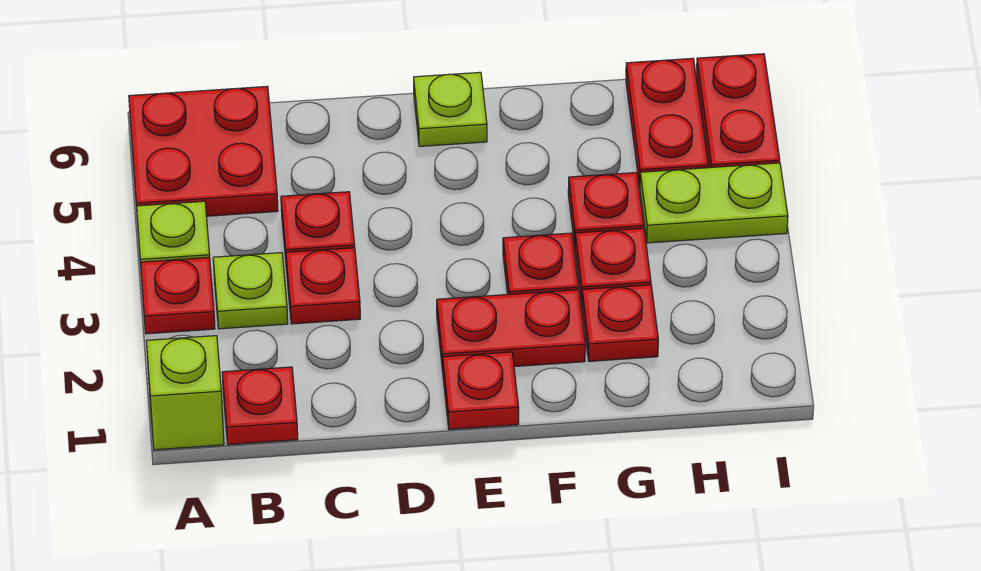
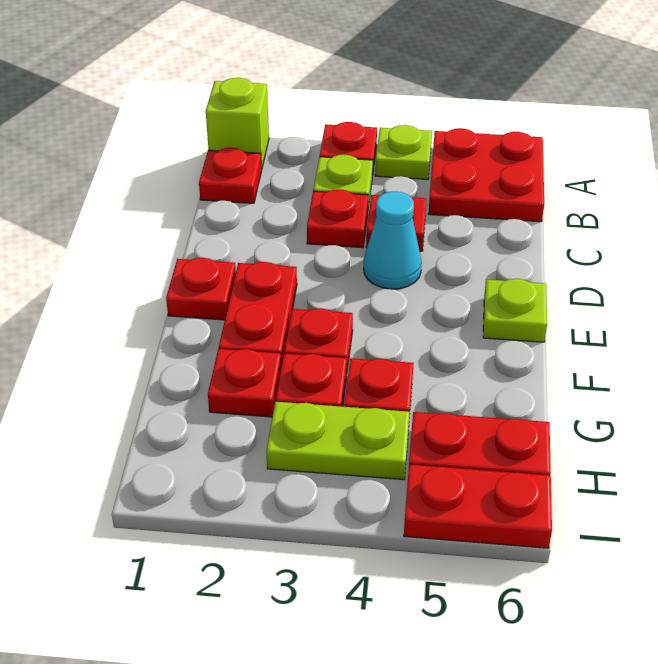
none -> cyan cone D4 level 1
lime plate H4:I4 level 1 -> lime plate H3:H4 level 1

